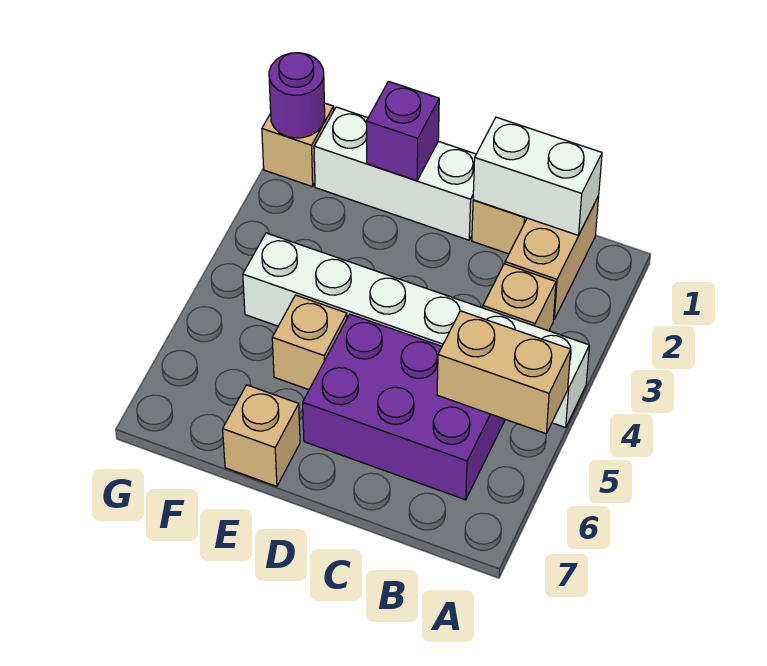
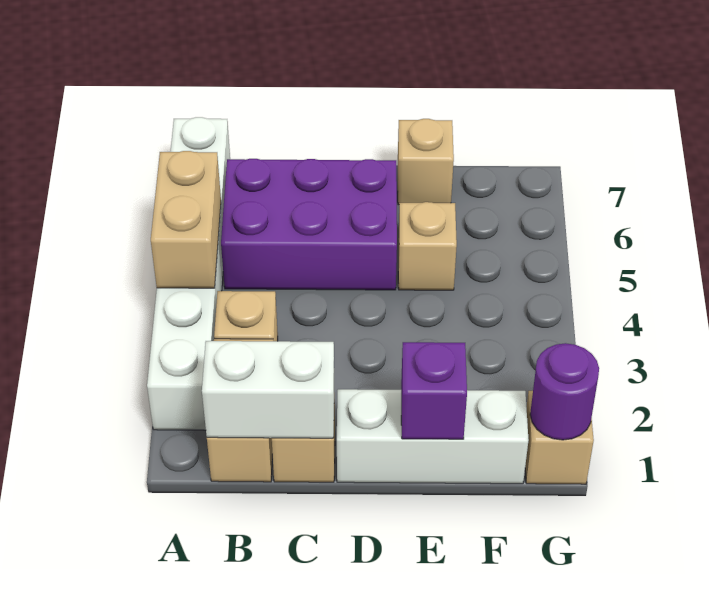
white brick A4:F4 level 1 -> white brick A2:A7 level 1
tan brick A5:B5 level 2 -> tan brick A4:A5 level 2

